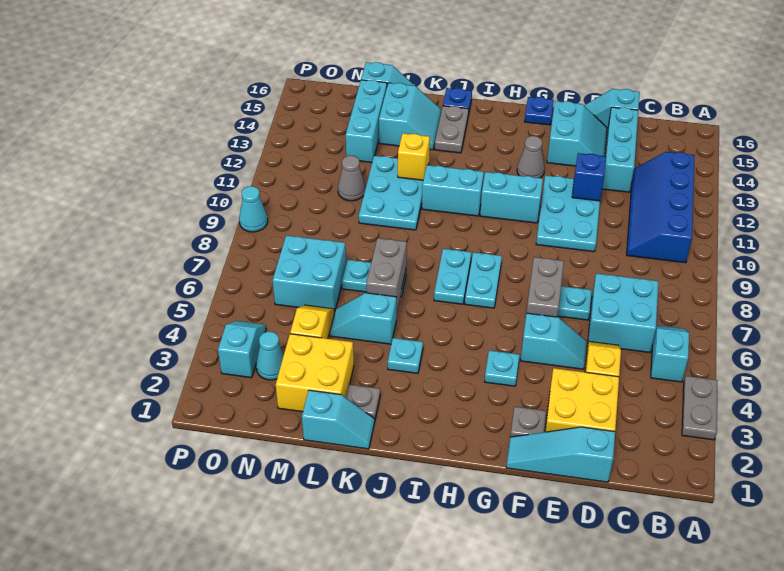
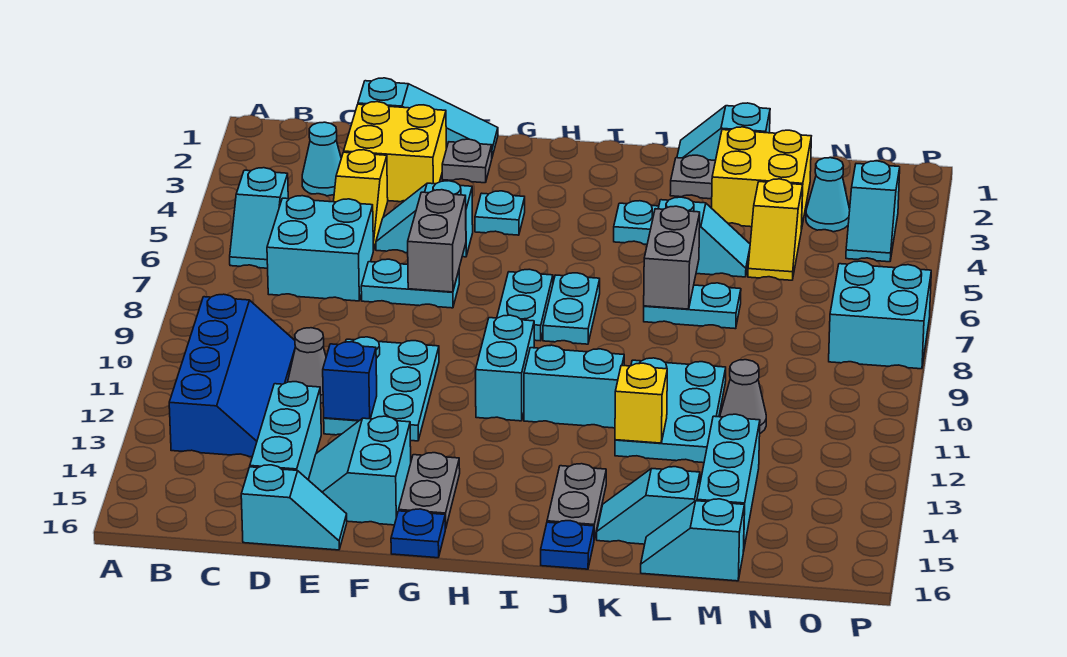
grey plate A3:A4 level 1 -> grey plate G14:G15 level 1
cyan brick G11:H11 level 1 -> cyan brick H10:H11 level 1
grey cone G13 level 1 -> grey cone D11 level 1
cyan slope K14:L15 level 1 top L -> cyan slope K15:L15 level 1 top L
cyan brick M6:N7 level 1 -> cyan brick O7:P8 level 1
cyan cone P9 level 1 -> cyan cone C3 level 1

